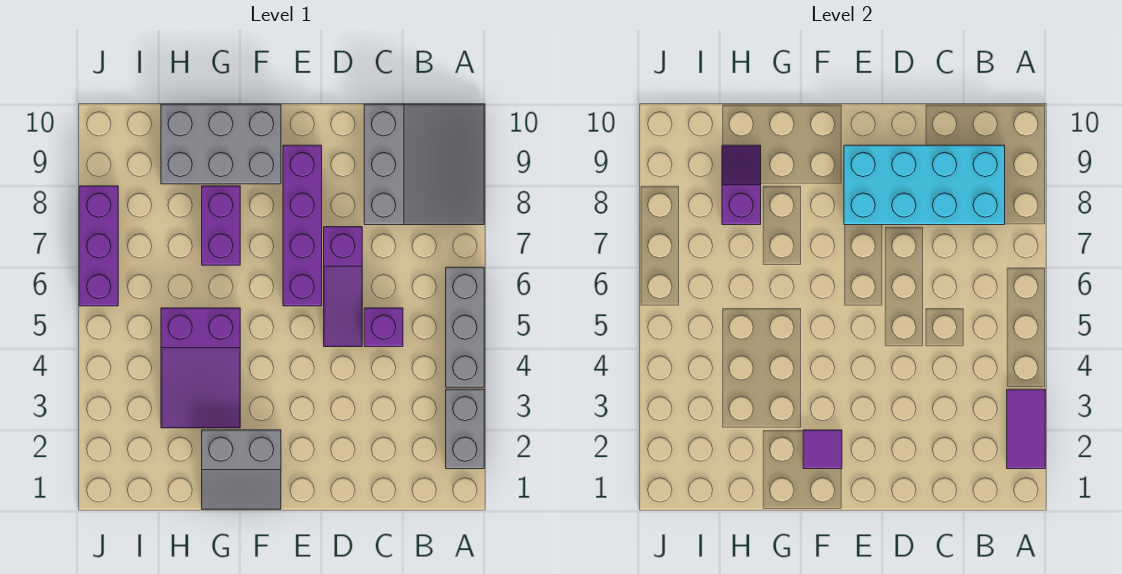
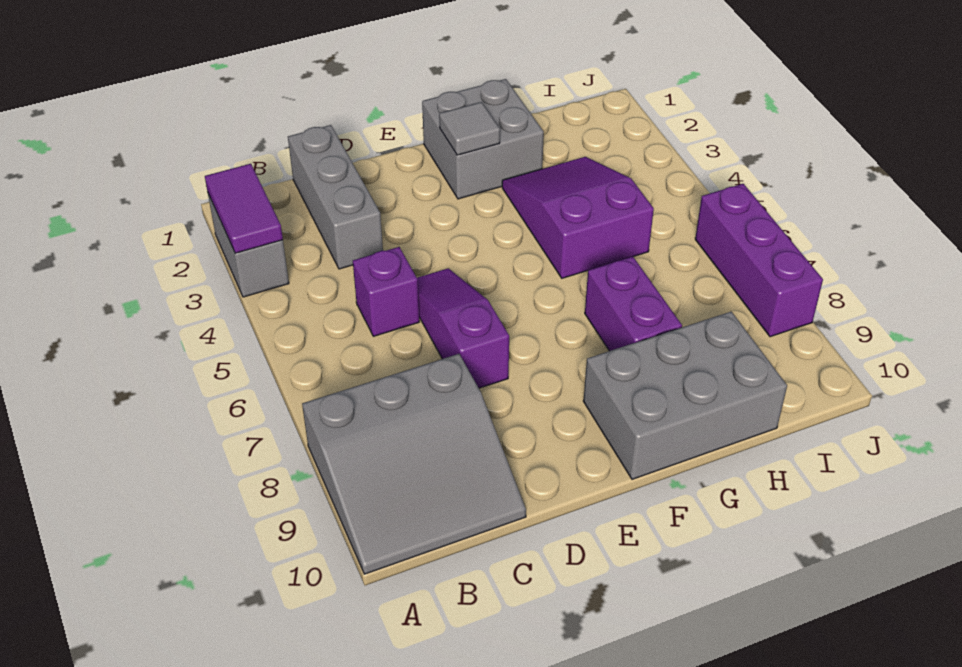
grey brick A4:A6 level 1 -> grey brick C1:C3 level 1
grey slope A8:C10 level 1 top C -> grey slope A8:C10 level 1 top 8
cyan brick B8:E9 level 2 -> none
purple brick E6:E9 level 1 -> none
grey slope F1:G2 level 1 top 2 -> grey brick F1:G2 level 1
purple tile F2 level 2 -> grey tile F2 level 2
purple slope H8:H9 level 2 top 8 -> none

